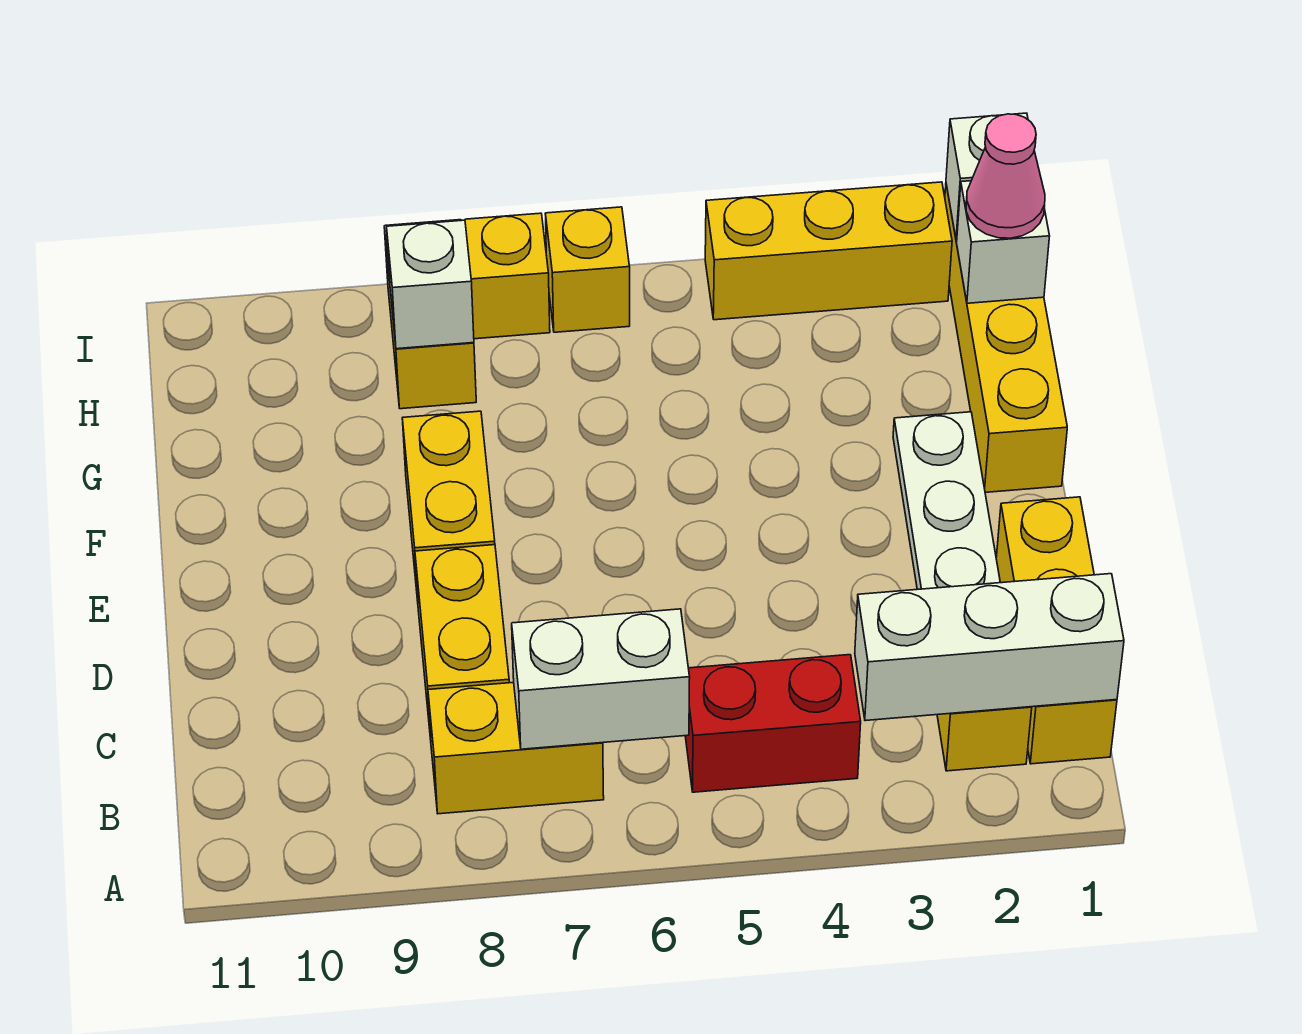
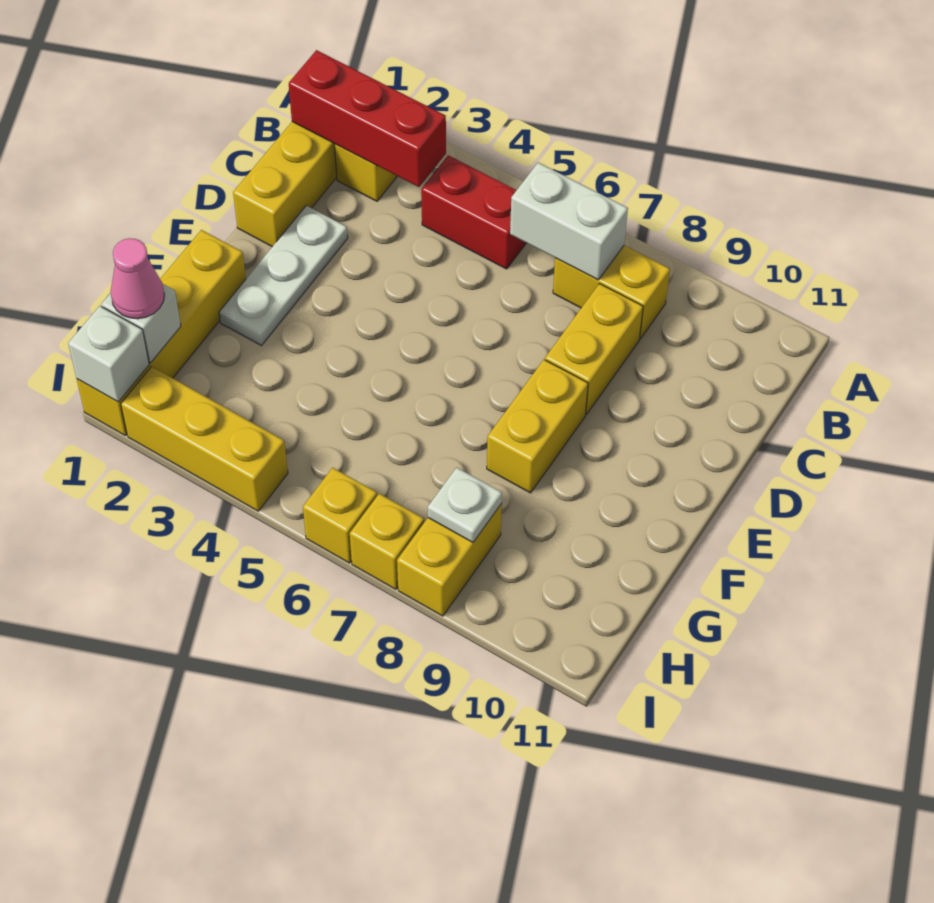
white brick B1:B3 level 2 -> red brick B1:B3 level 2
white brick H8 level 2 -> white plate H8 level 2

